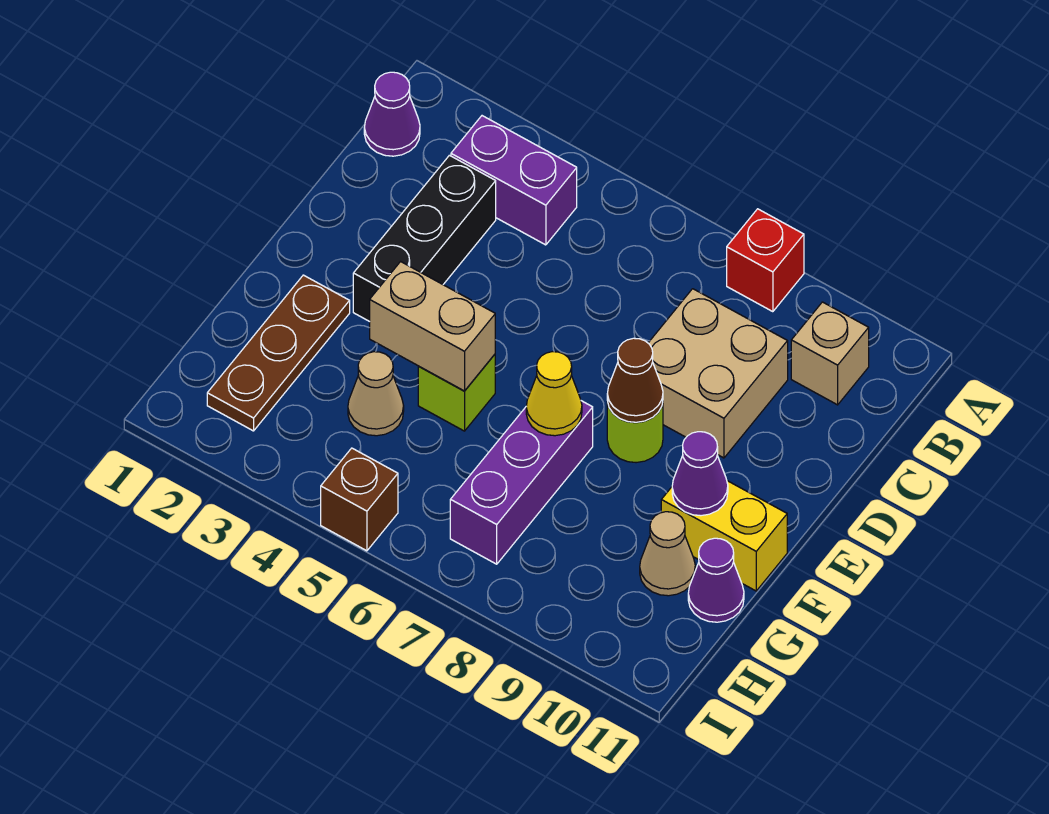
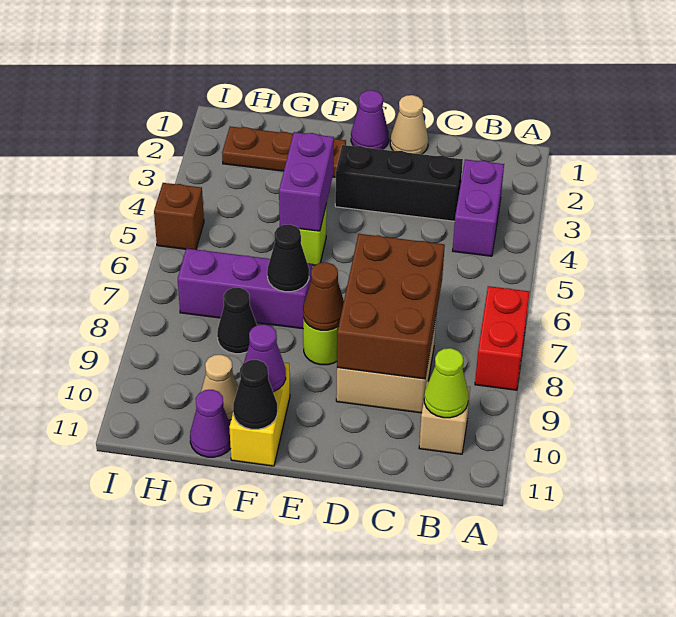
red brick A8 level 1 -> red brick A7:A8 level 1
purple cone B1 level 1 -> purple cone E1 level 1
none -> lime cone B10 level 2
none -> brown brick C7:D9 level 2
tan brick F4:F5 level 2 -> purple brick F4:F5 level 2
yellow cone F7 level 2 -> black cone F7 level 2
none -> black cone F11 level 2
tan cone G4 level 1 -> tan cone D1 level 1
none -> black cone G8 level 1

